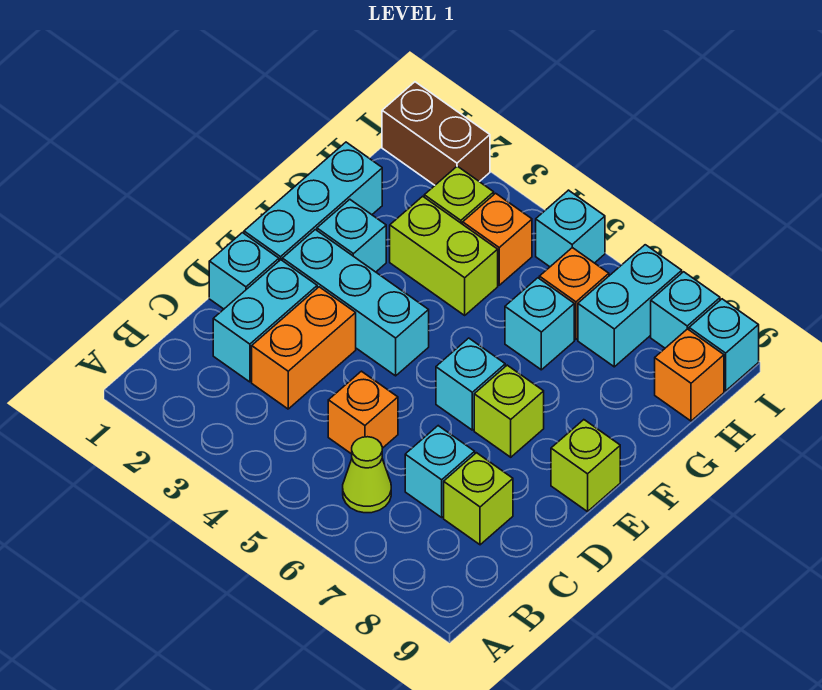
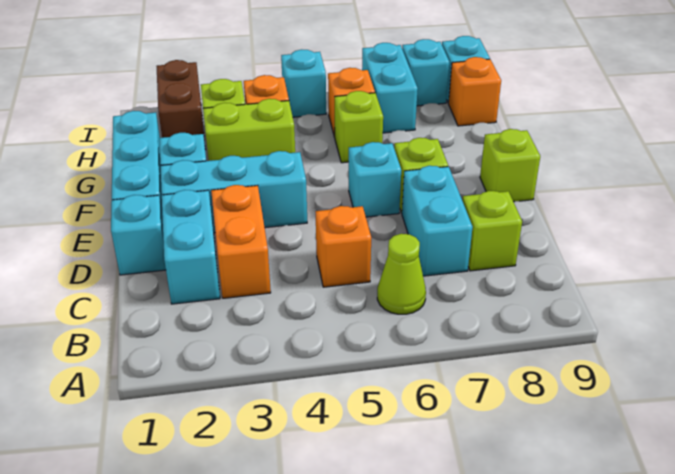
cyan brick C7 level 1 -> cyan brick C7:D7 level 1
cyan brick G6 level 1 -> lime brick G6 level 1
brown brick I1:I2 level 1 -> brown brick H2:I2 level 1

